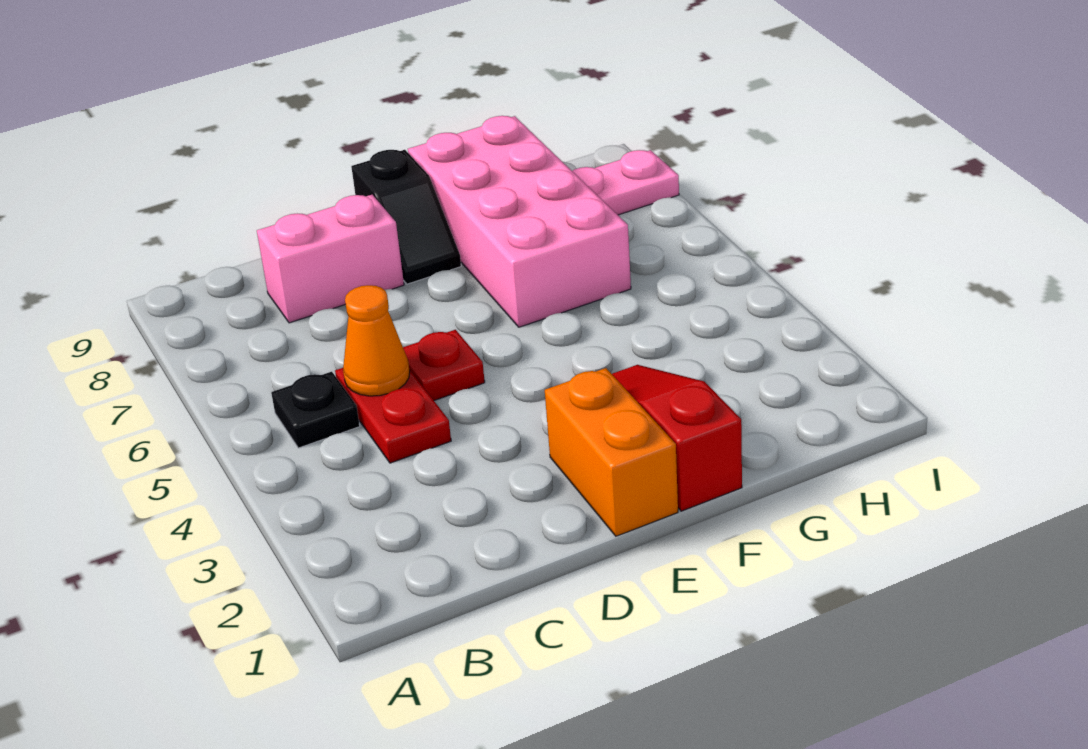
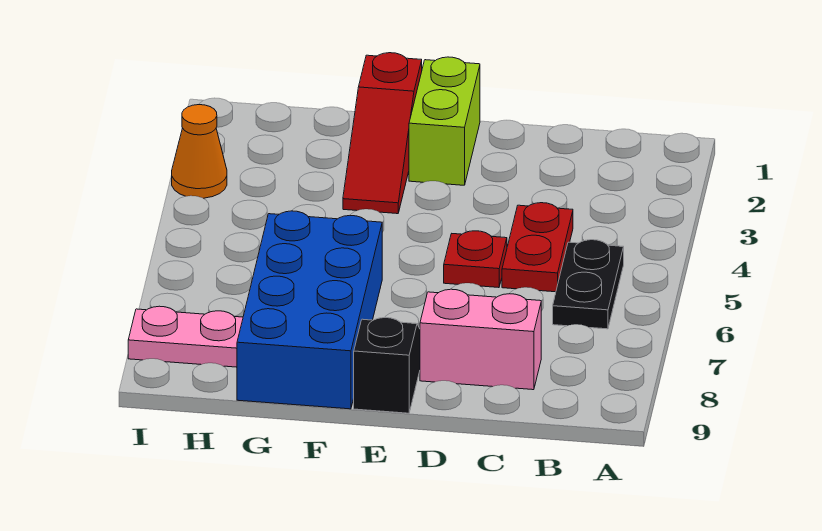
black plate B5 level 1 -> black plate B5:B6 level 1
orange cone C5 level 2 -> orange cone I3 level 1
orange brick E1:E2 level 1 -> lime brick E1:E2 level 1
pink brick F6:G9 level 1 -> blue brick F6:G9 level 1

